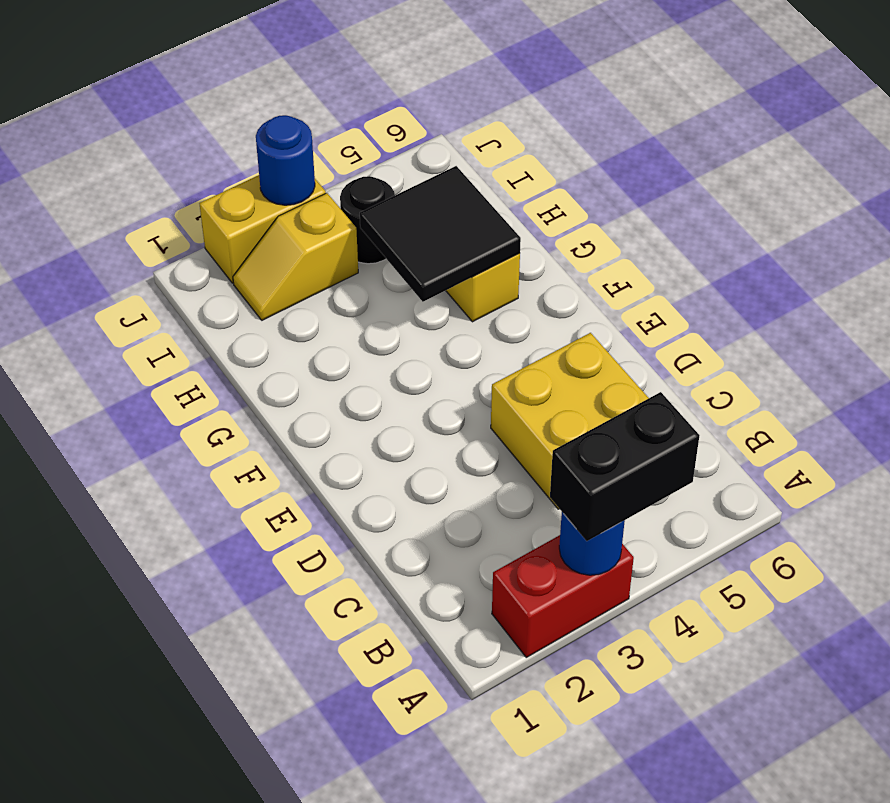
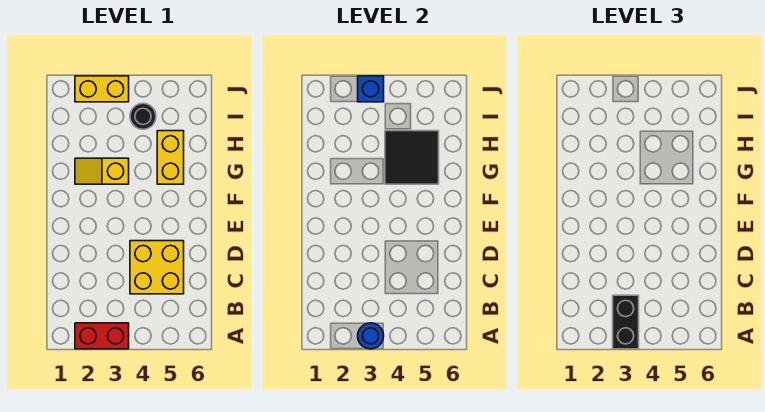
black brick A3:A4 level 3 -> black brick A3:B3 level 3
yellow slope I2:I3 level 1 top 3 -> yellow slope G2:G3 level 1 top 3
blue round brick J3 level 2 -> blue brick J3 level 2

